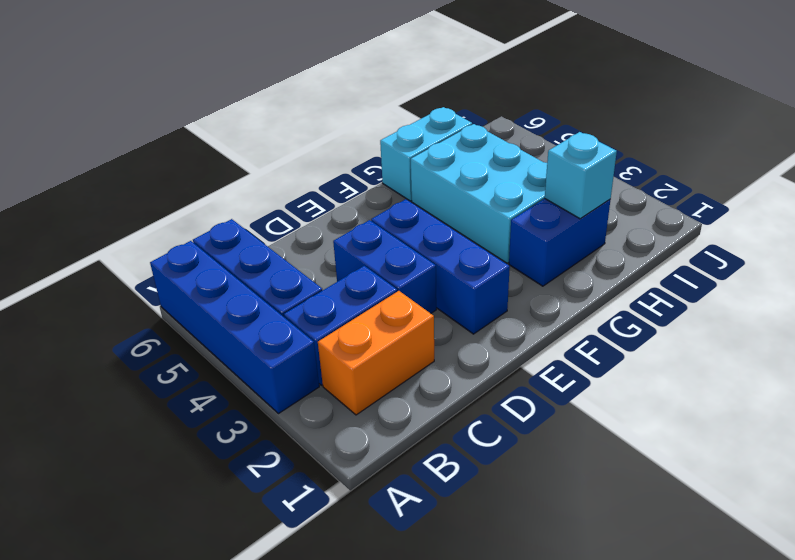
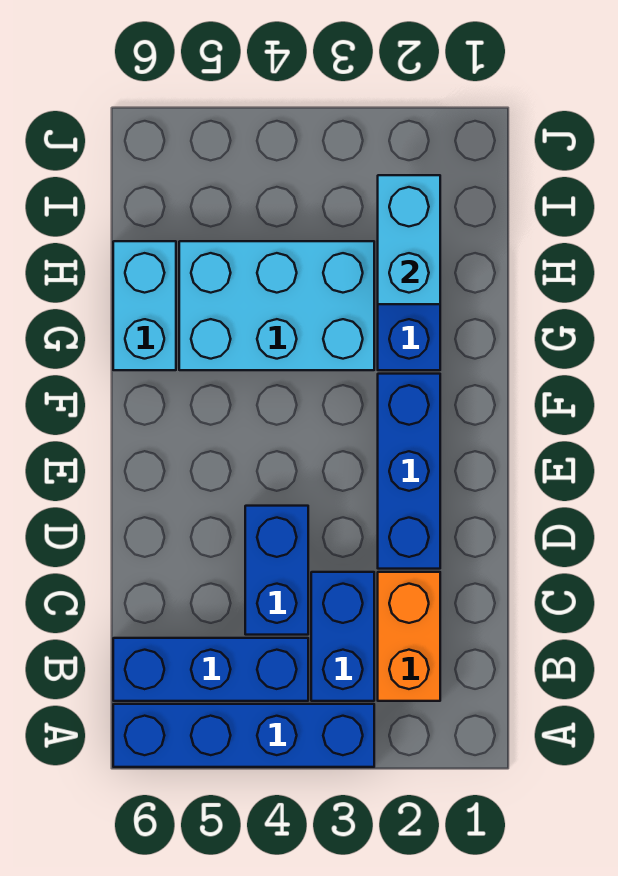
blue brick D3:D4 level 1 -> blue brick C4:D4 level 1
blue brick E2:E4 level 1 -> blue brick D2:F2 level 1
cyan brick H2 level 2 -> cyan brick H2:I2 level 2

